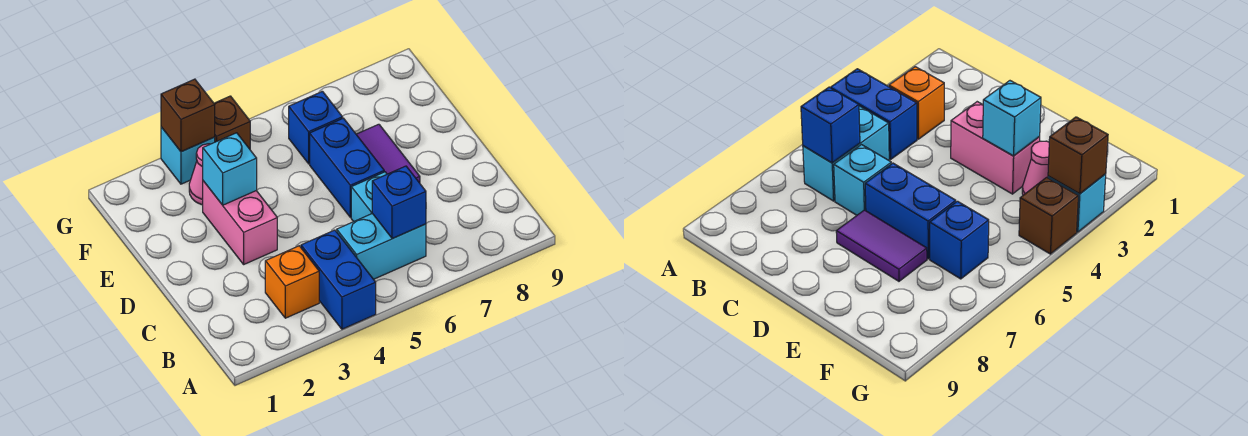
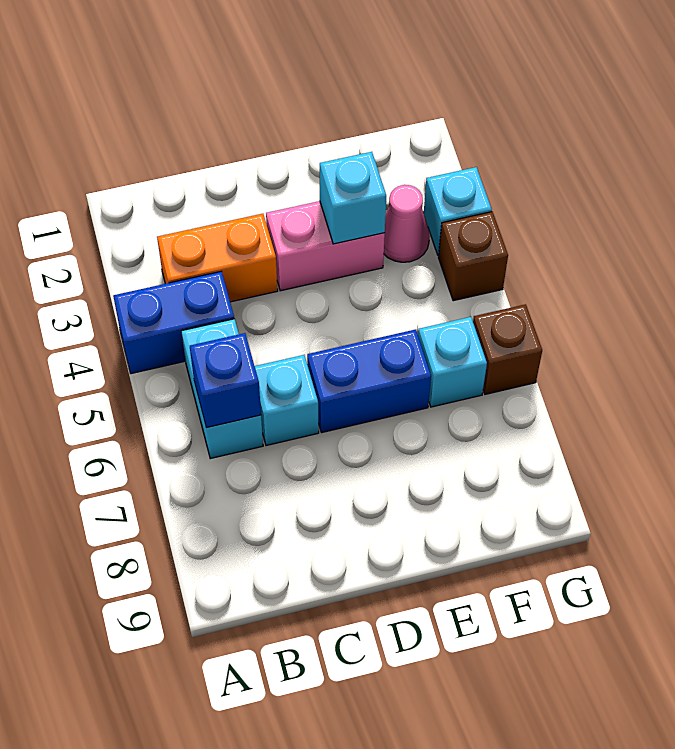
orange brick B3 level 1 -> orange brick B3:C3 level 1
purple tile D7:E7 level 1 -> none
blue brick F6 level 1 -> cyan brick F6 level 1
brown brick G3 level 2 -> brown brick G6 level 1

